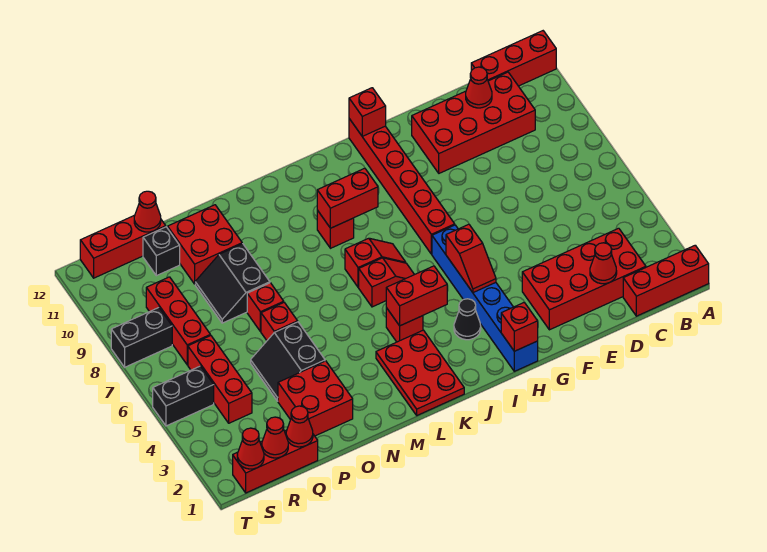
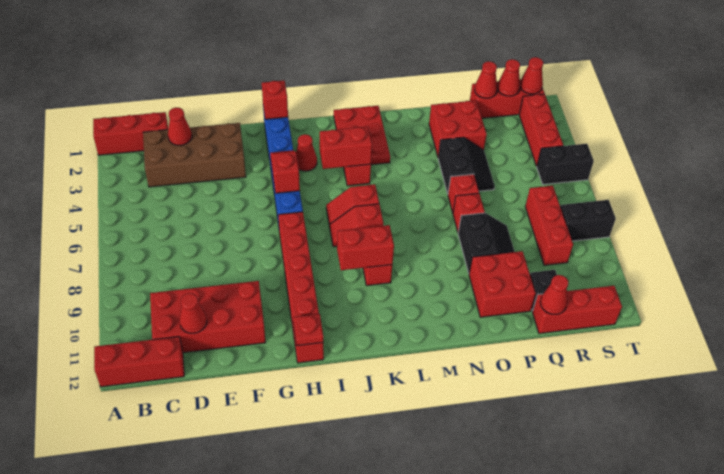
red brick C2:F3 level 1 -> brown brick C2:F3 level 1
red brick H12 level 2 -> red plate H12 level 2
black cone I3 level 1 -> red cone I3 level 1
red brick R4:R6 level 1 -> red brick S2:S4 level 1

